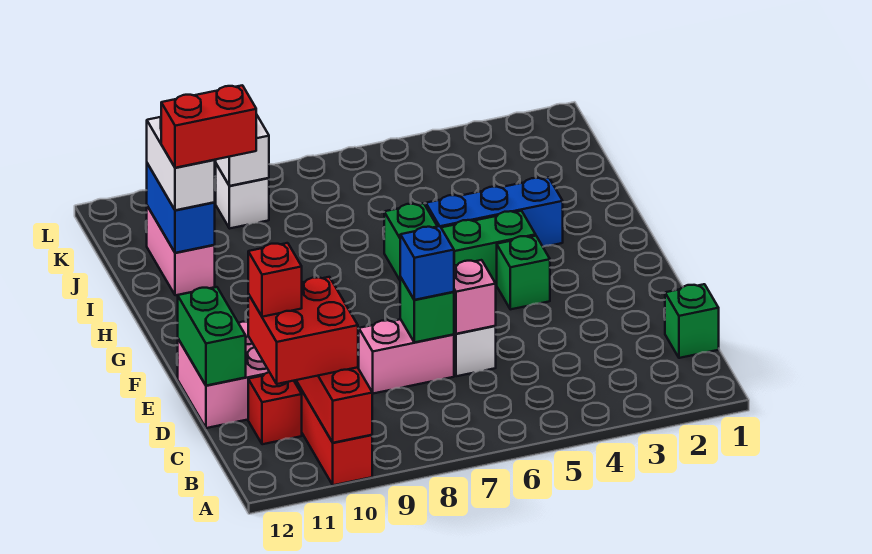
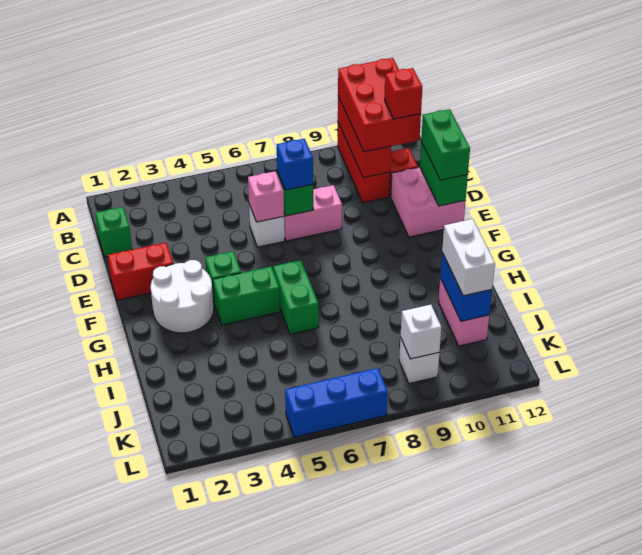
red brick B10:C11 level 3 -> red brick A10:C11 level 3
none -> green brick D12:E12 level 3
none -> white round brick F2:G3 level 1
blue brick H3:H5 level 1 -> blue brick L5:L7 level 1
red brick I10:I11 level 4 -> red brick E1:E2 level 1

